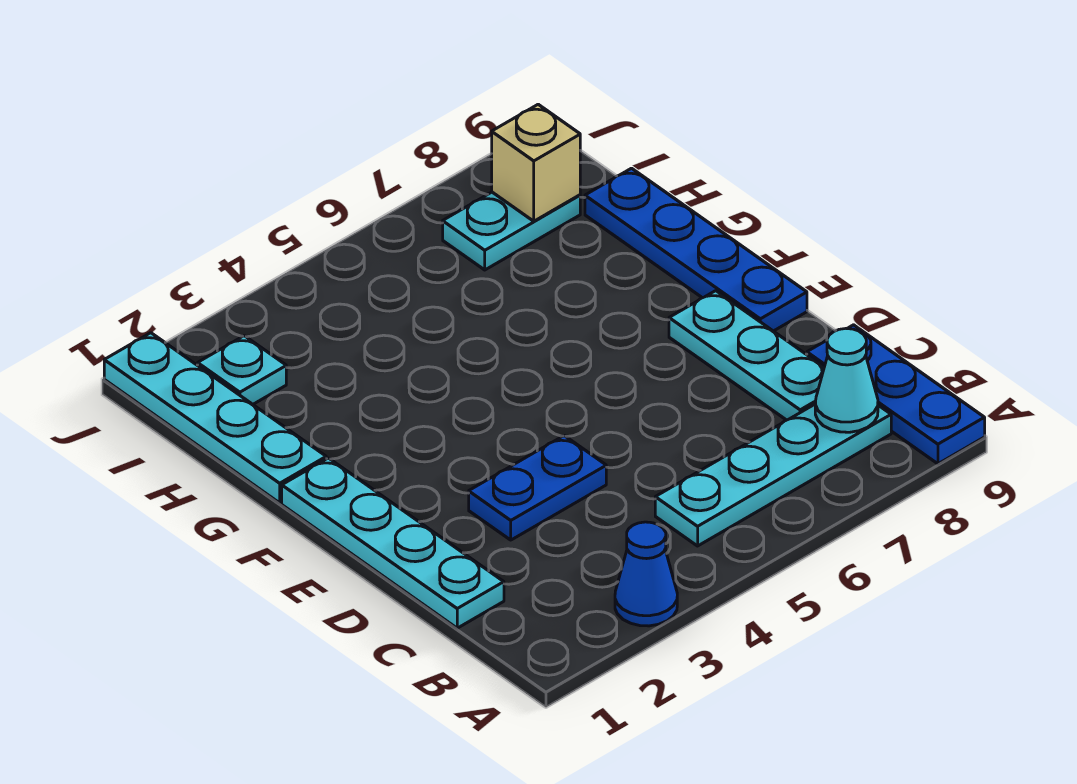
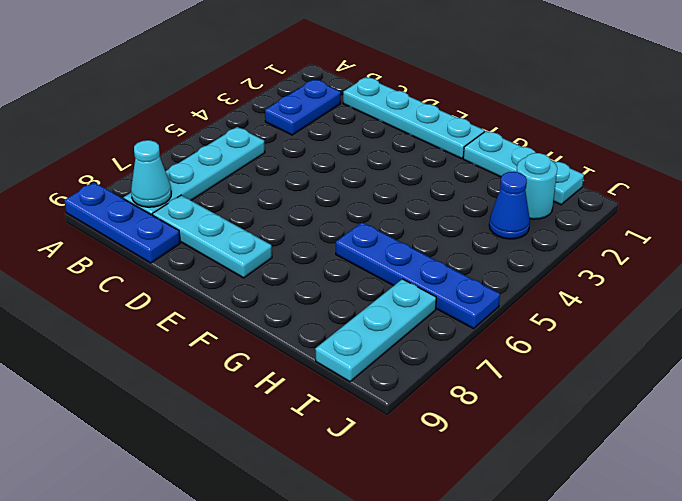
blue cone A3 level 1 -> blue cone I3 level 1
blue plate D3:D4 level 1 -> blue plate B2:B3 level 1
blue plate E9:H9 level 1 -> blue plate G6:J6 level 1
cyan plate G1:J1 level 1 -> cyan plate G1:I1 level 1
cyan plate I2 level 1 -> cyan round brick I2 level 1
cyan plate I7:I8 level 1 -> cyan plate I7:I9 level 1
tan brick I8 level 2 -> none

